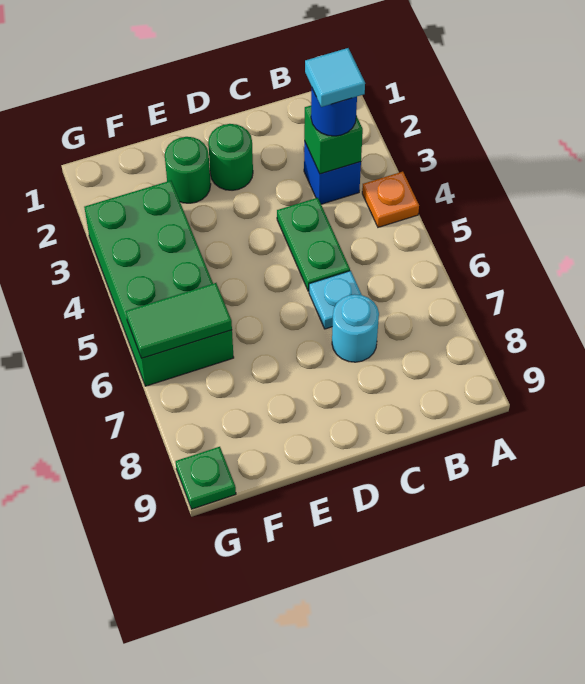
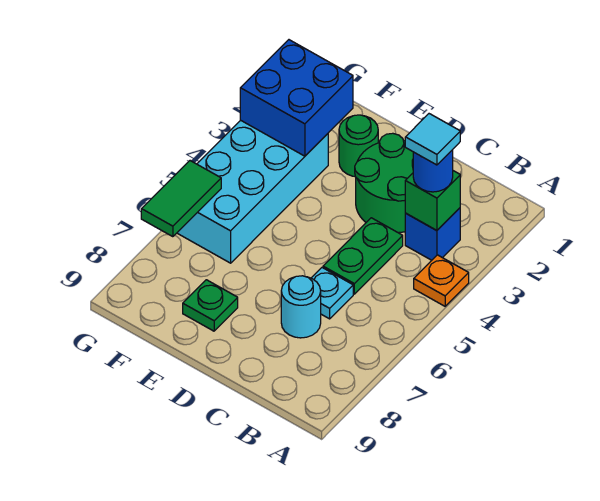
green round brick D2 level 1 -> green round brick C2:D3 level 1
none -> blue brick F2:G3 level 2
green brick F3:G6 level 1 -> cyan brick F3:G6 level 1
green tile F6:G6 level 2 -> green tile G6:G7 level 2
green plate G9 level 1 -> green plate E8 level 1

